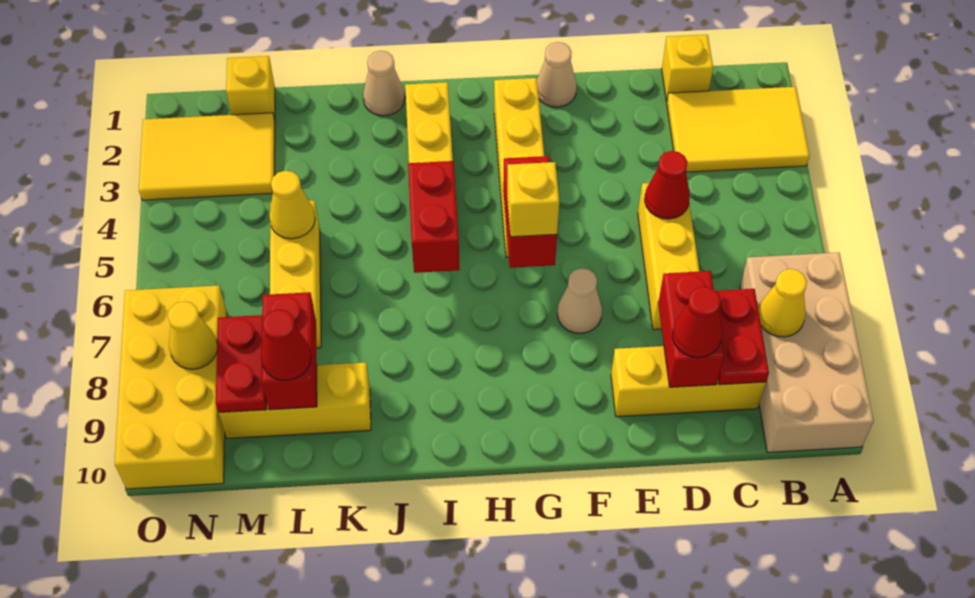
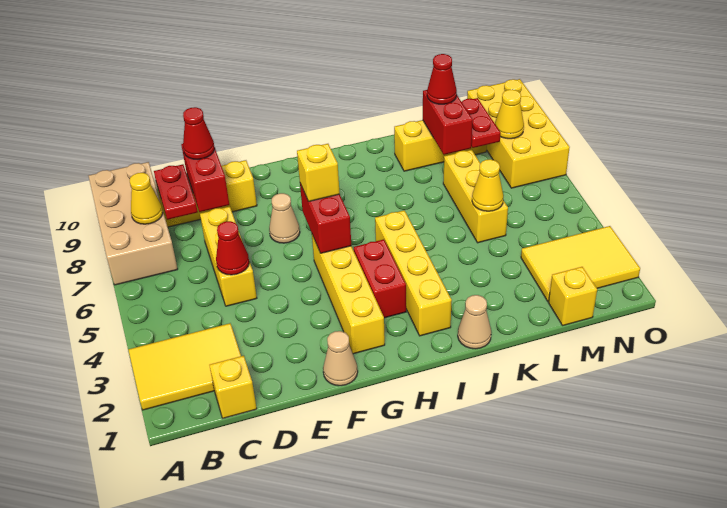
red brick I5:I6 level 2 -> red brick H3:H4 level 1

